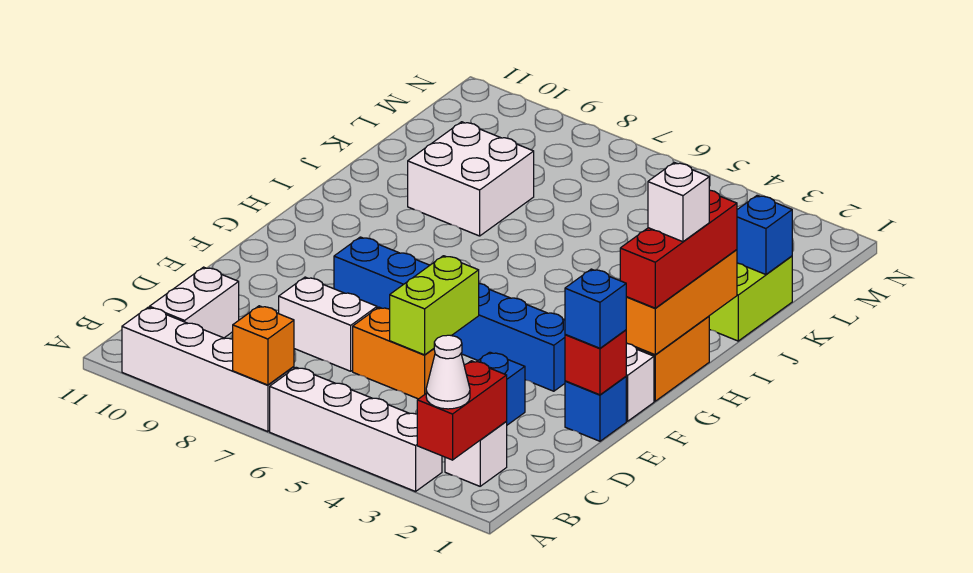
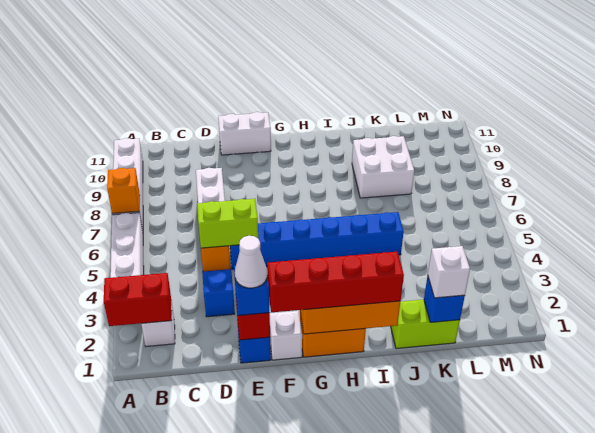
white cone A2 level 3 -> white cone E1 level 4
white brick B10:C10 level 1 -> white brick E11:F11 level 1
blue brick F3:F8 level 1 -> blue brick E5:J5 level 1
red brick G1:I1 level 3 -> red brick F1:I1 level 3
white brick H1 level 4 -> white brick K1 level 3

